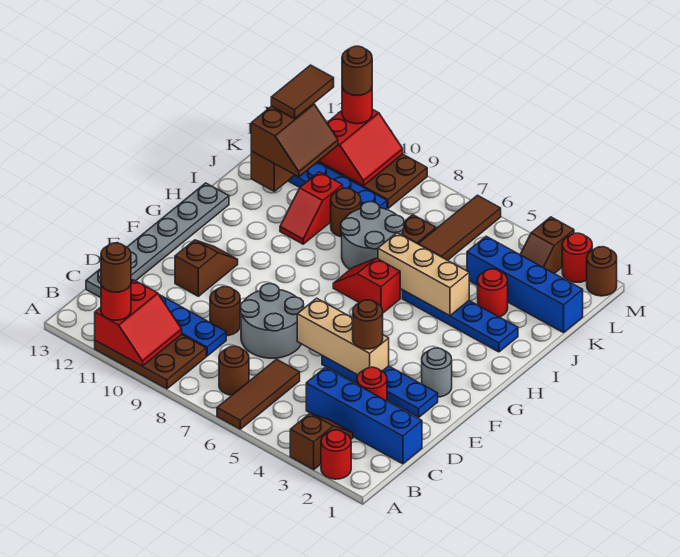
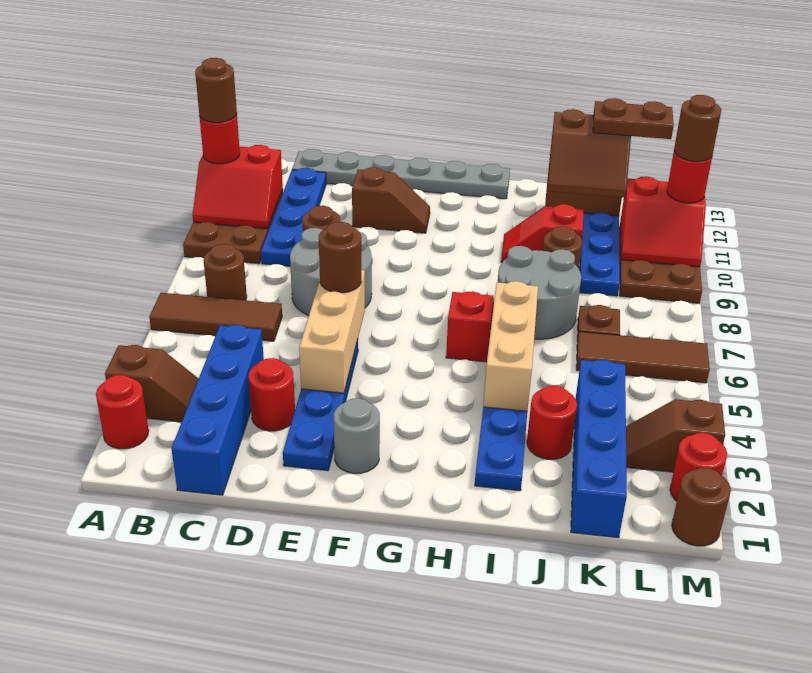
brown round brick E4 level 3 -> brown round brick E6 level 3
brown tile K12:L12 level 4 -> brown plate K12:L12 level 4

